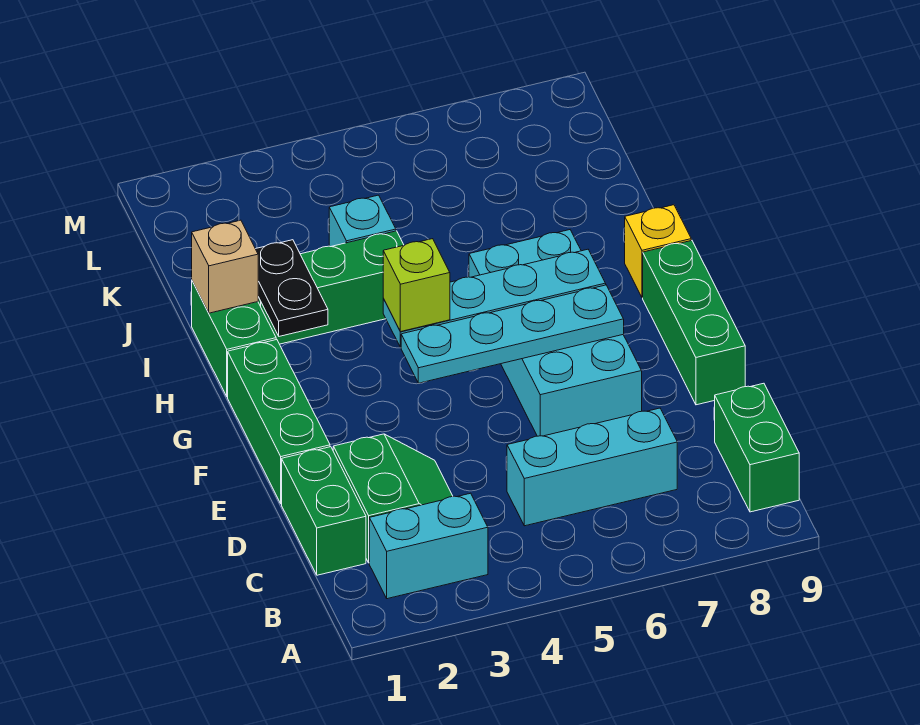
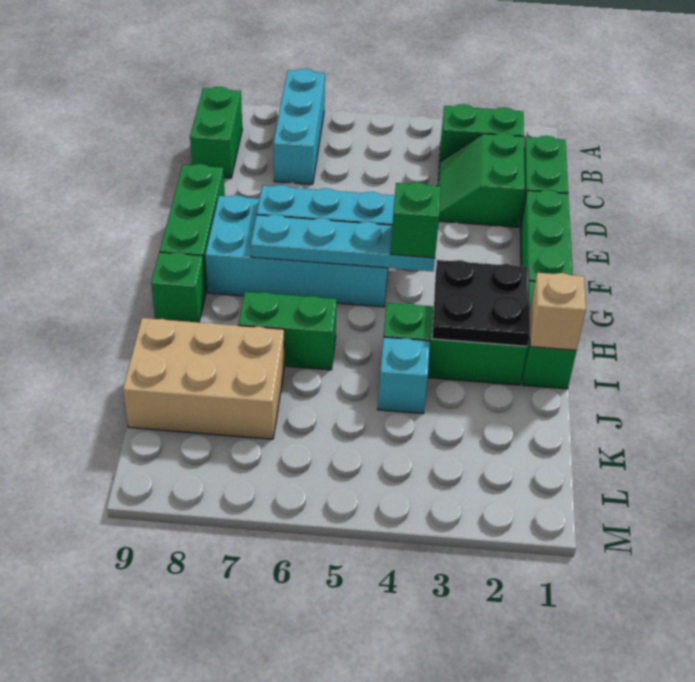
cyan brick B2:B3 level 1 -> green brick B2:B3 level 1
cyan brick C5:C7 level 1 -> cyan brick A7:C7 level 1
cyan brick E6:H7 level 1 -> cyan brick F5:G8 level 1
lime brick G4 level 3 -> green brick G4 level 3
black plate H2:I2 level 2 -> black plate H2:I3 level 2
yellow brick H9 level 1 -> green brick H9 level 1
none -> green brick I6:I7 level 1
none -> tan brick J7:K9 level 1

